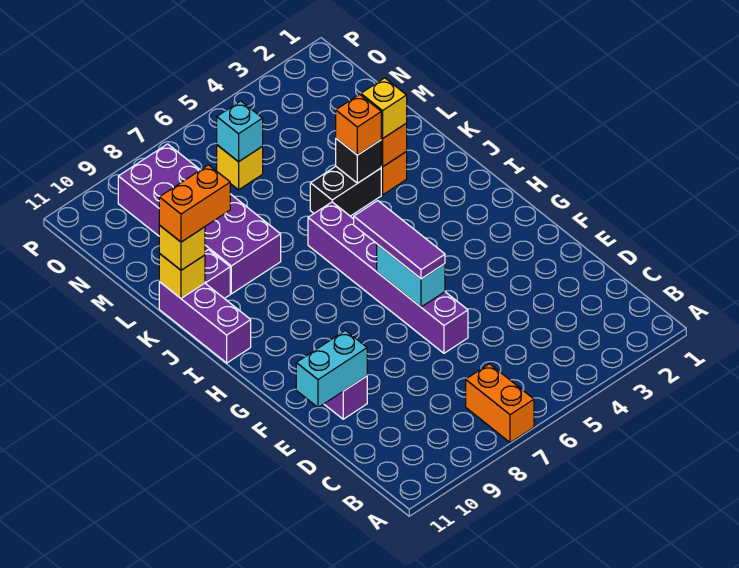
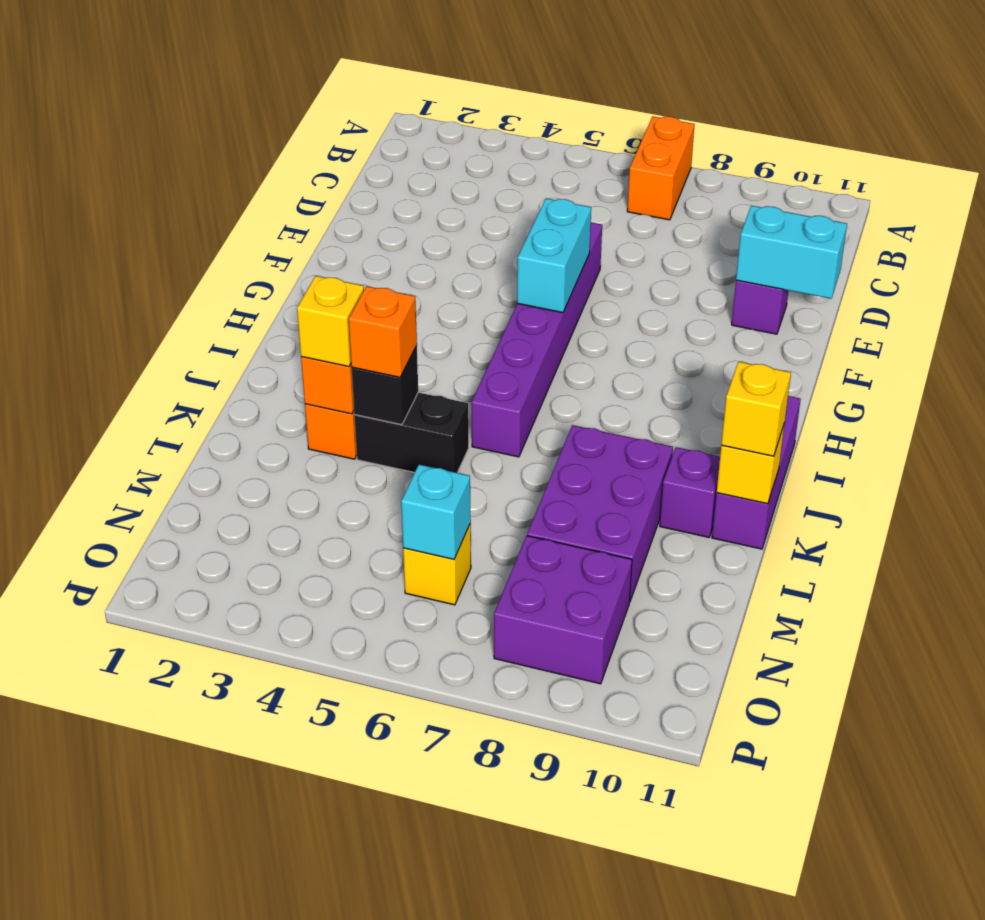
purple tile F6:H6 level 3 -> none
orange brick K10:K11 level 4 -> none

